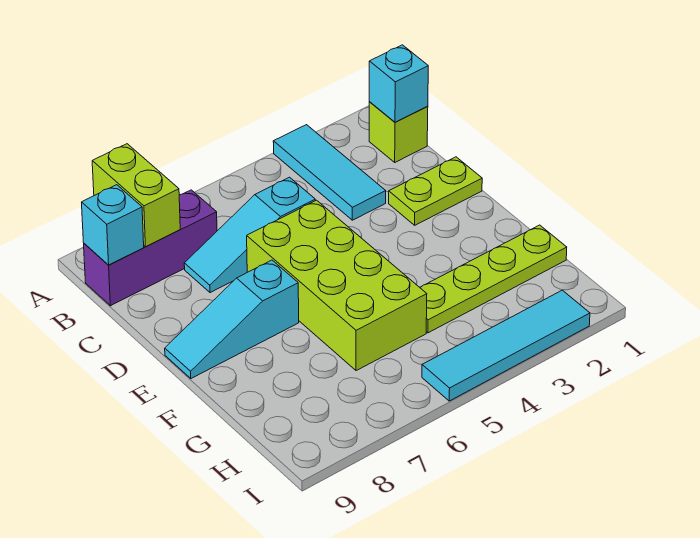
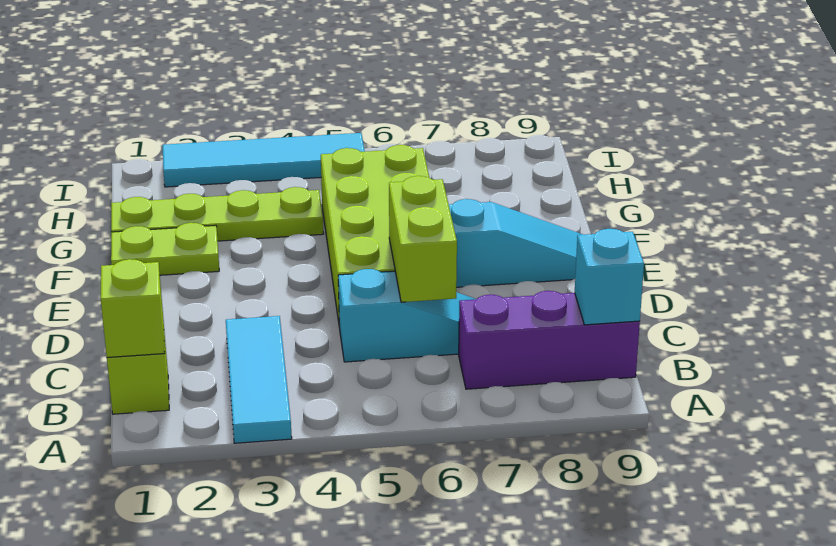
lime brick A8:B8 level 2 -> lime brick C6:D6 level 2
cyan brick B1 level 2 -> lime brick B1 level 2
lime plate D1:D2 level 1 -> lime plate F1:F2 level 1

